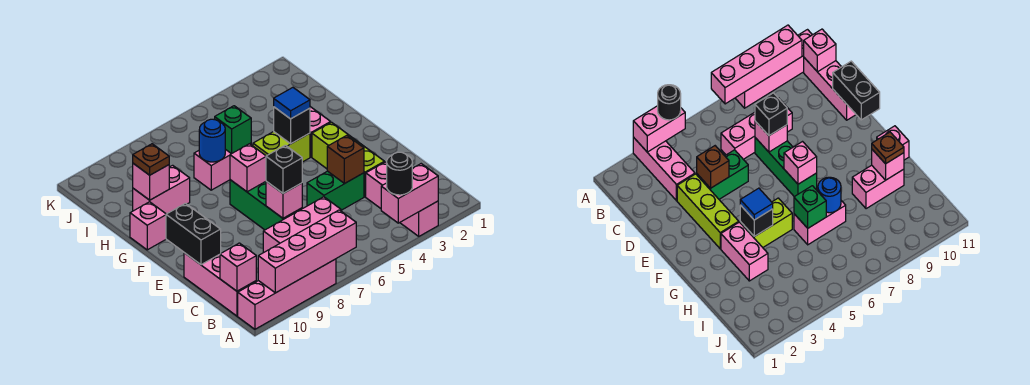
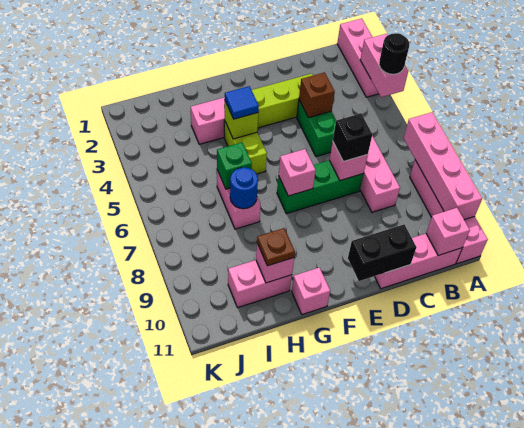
pink brick A3:C3 level 1 -> pink brick A1:A3 level 1
black brick G4 level 2 -> lime brick G4 level 2
pink brick H9:H10 level 1 -> pink brick H10:I10 level 1

